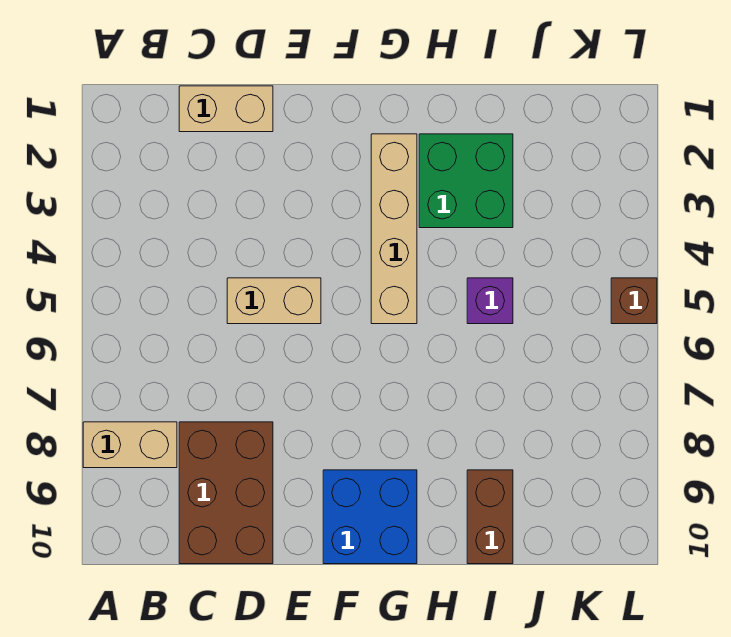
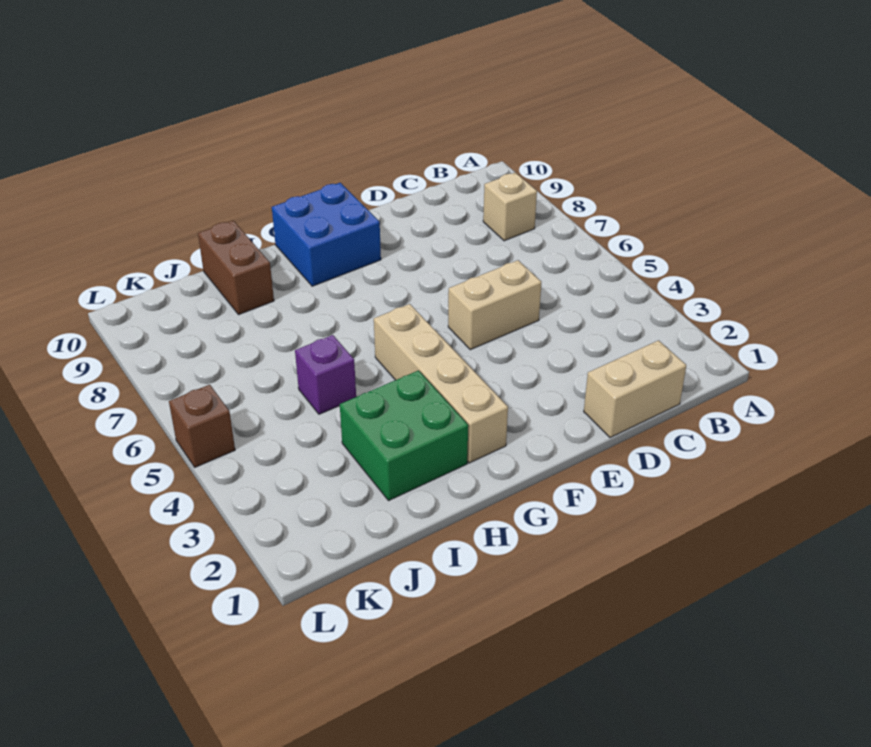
tan brick A8:B8 level 1 -> tan brick B8 level 1
brown brick C8:D10 level 1 -> none

